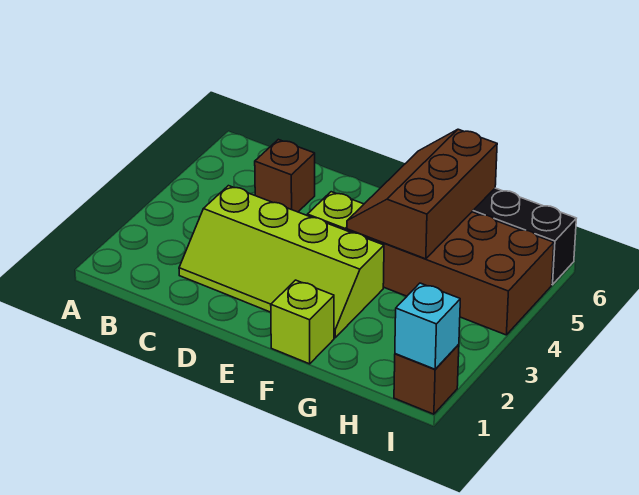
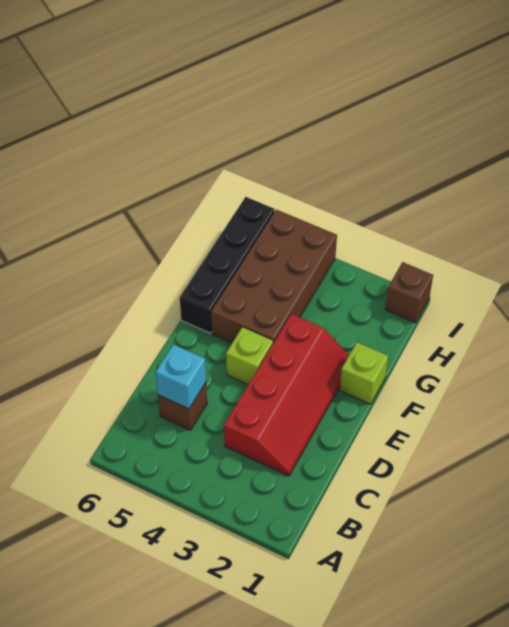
lime slope C2:F3 level 1 top 3 -> red slope C2:F3 level 1 top 3
brown slope F4:G6 level 2 top G -> none
cyan brick I1 level 2 -> cyan brick C5 level 2

